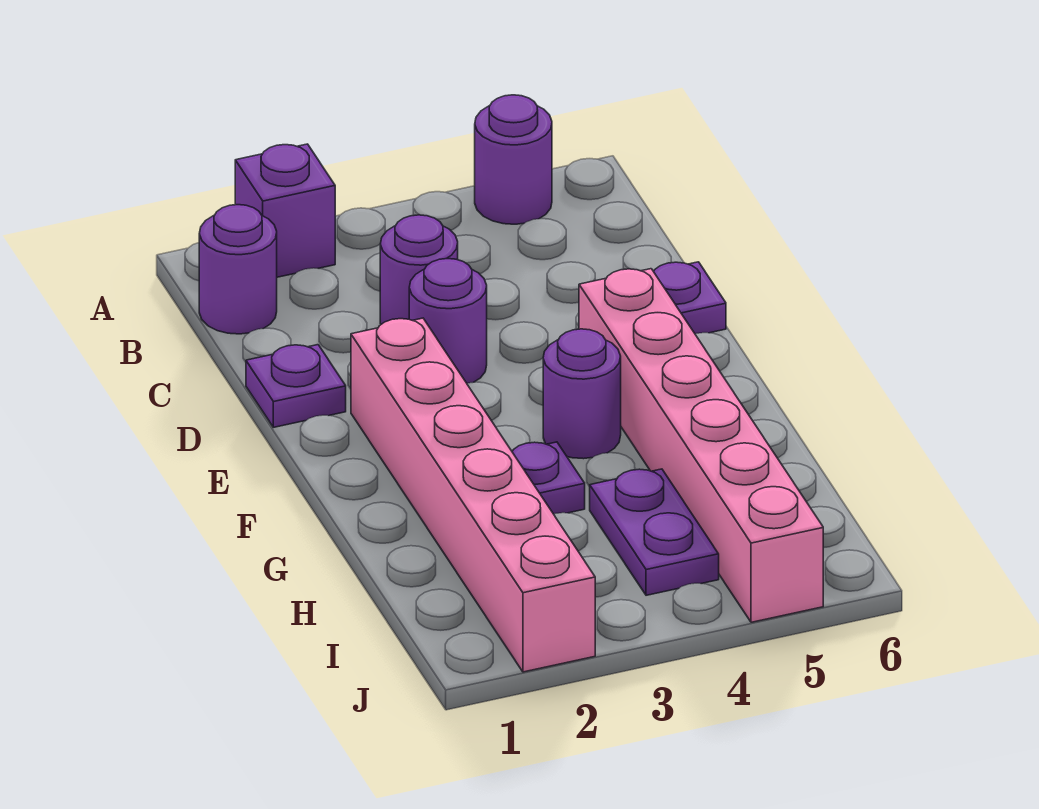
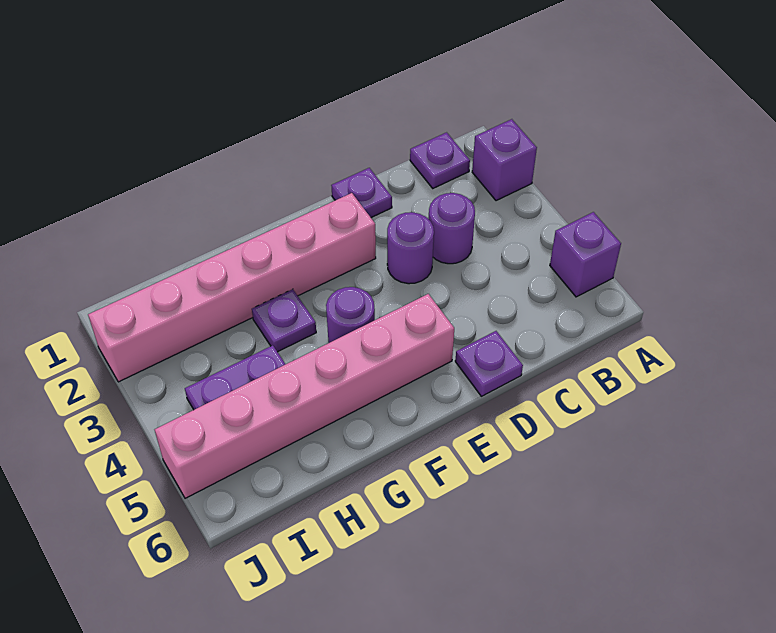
purple round brick A5 level 1 -> purple brick A5 level 1
purple round brick B1 level 1 -> purple plate B1 level 1

